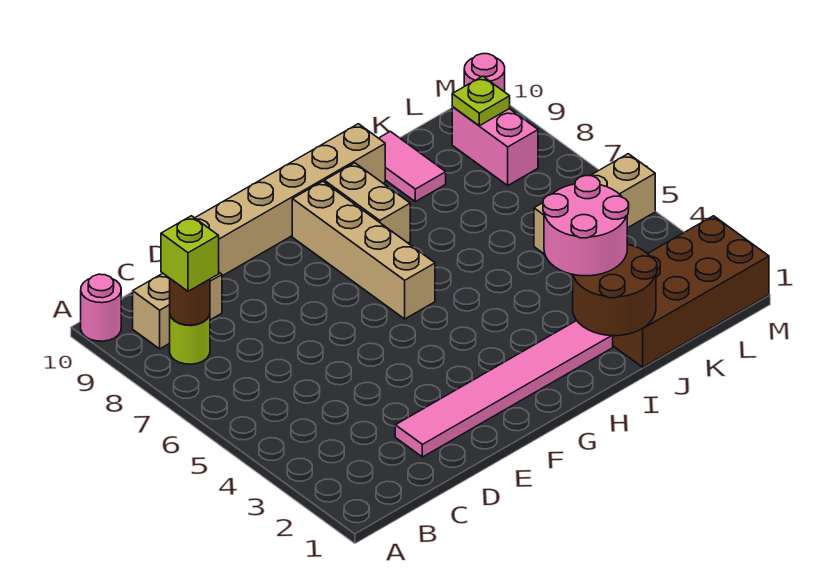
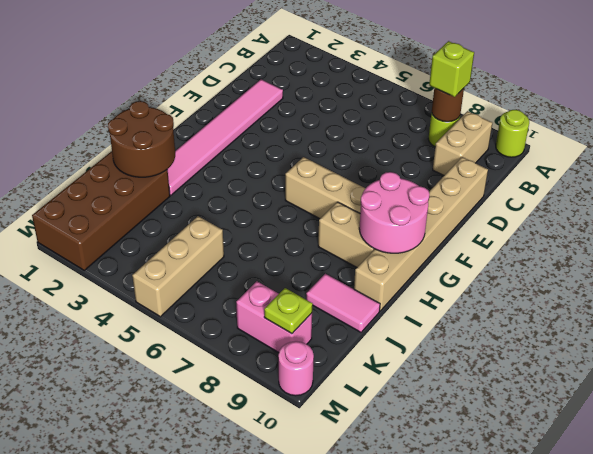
pink round brick A10 level 1 -> lime round brick A10 level 1
pink round brick I2:J3 level 3 -> pink round brick G9:H10 level 2

